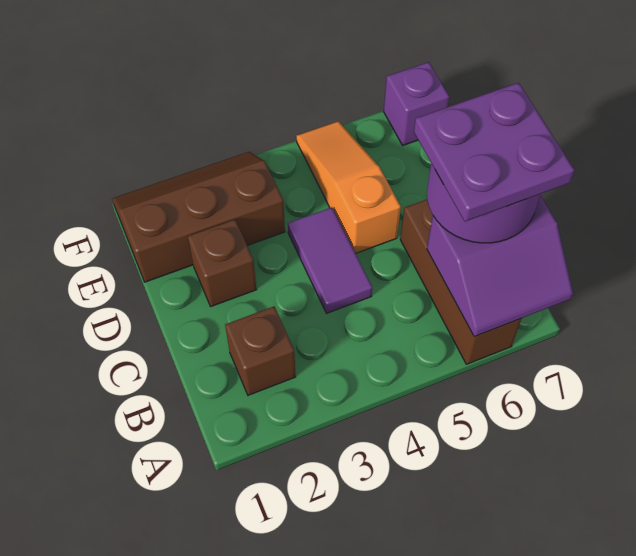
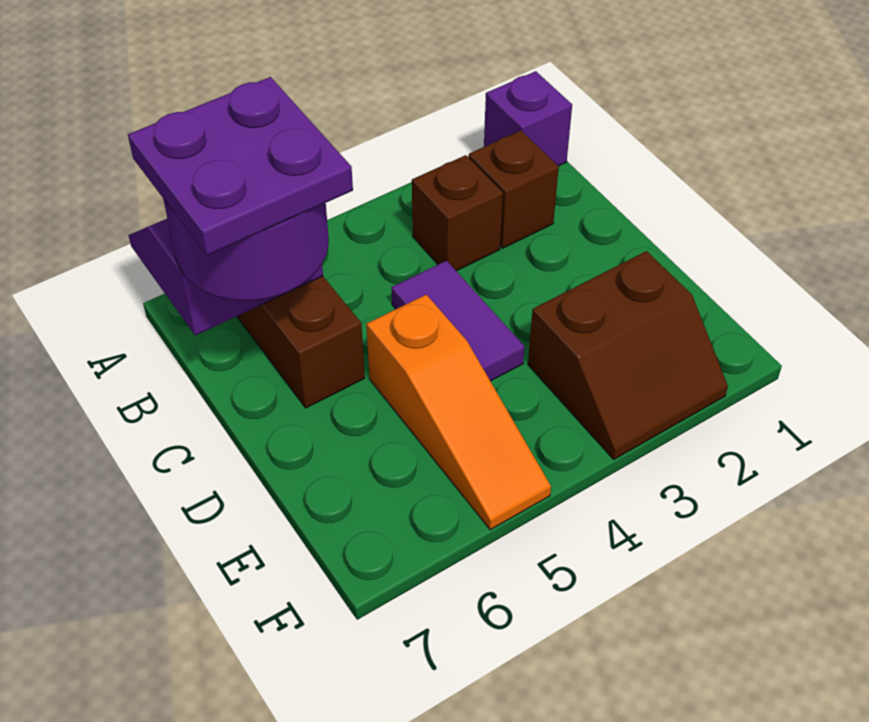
brown brick D2 level 1 -> brown brick B3 level 1
brown slope E1:F3 level 1 top E -> brown slope E2:F3 level 1 top E
purple brick F7 level 1 -> purple brick A1 level 1

